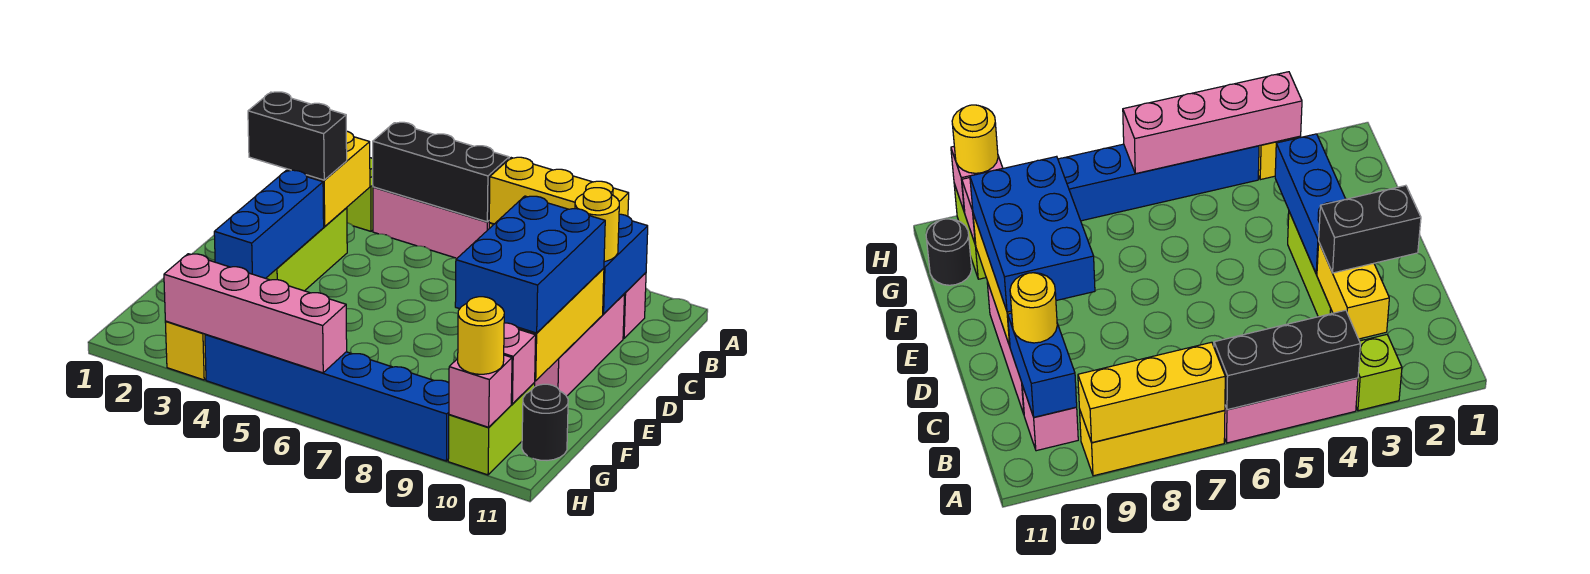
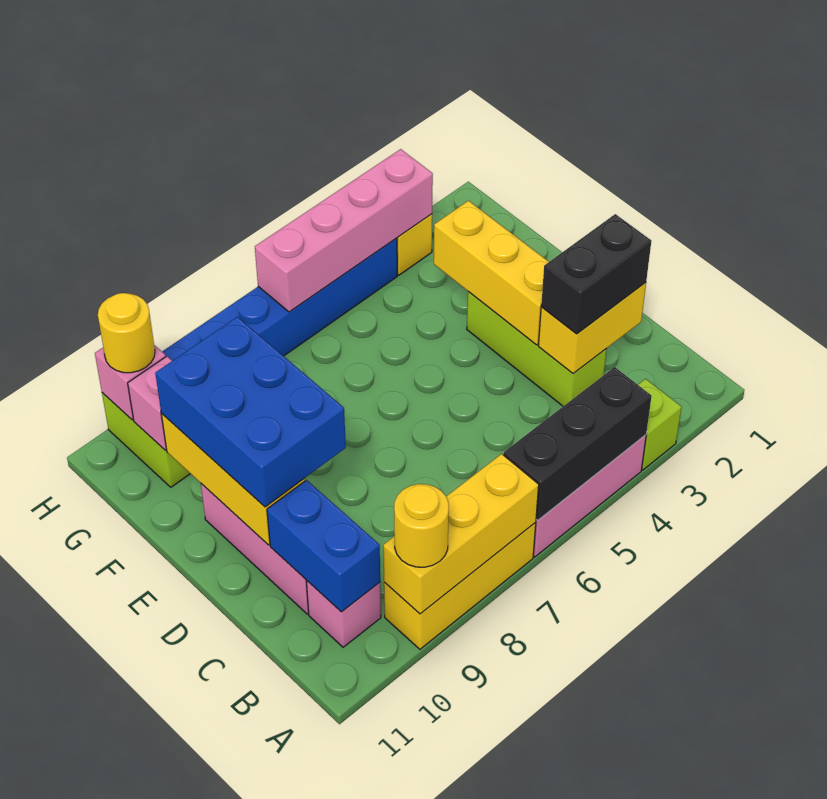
yellow brick B3:C3 level 2 -> yellow brick C2:C3 level 2
yellow round brick C10 level 3 -> yellow round brick A9 level 3
blue brick D3:F3 level 2 -> yellow brick D3:F3 level 2
black round brick G11 level 1 -> none

